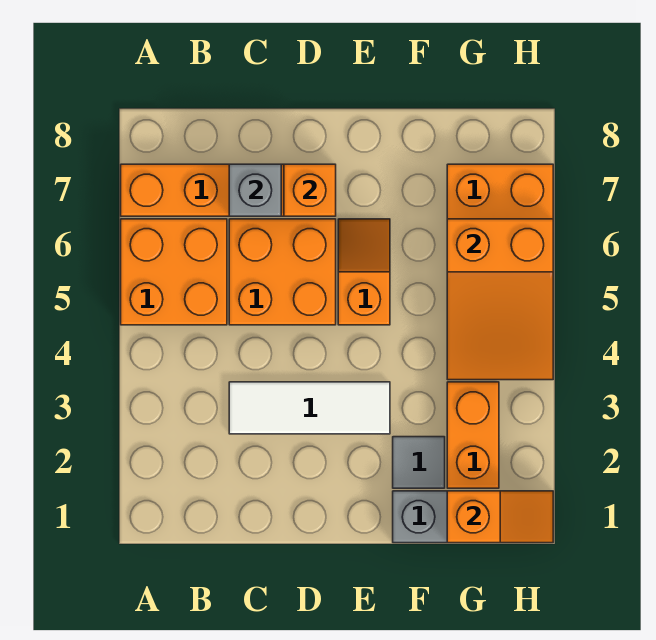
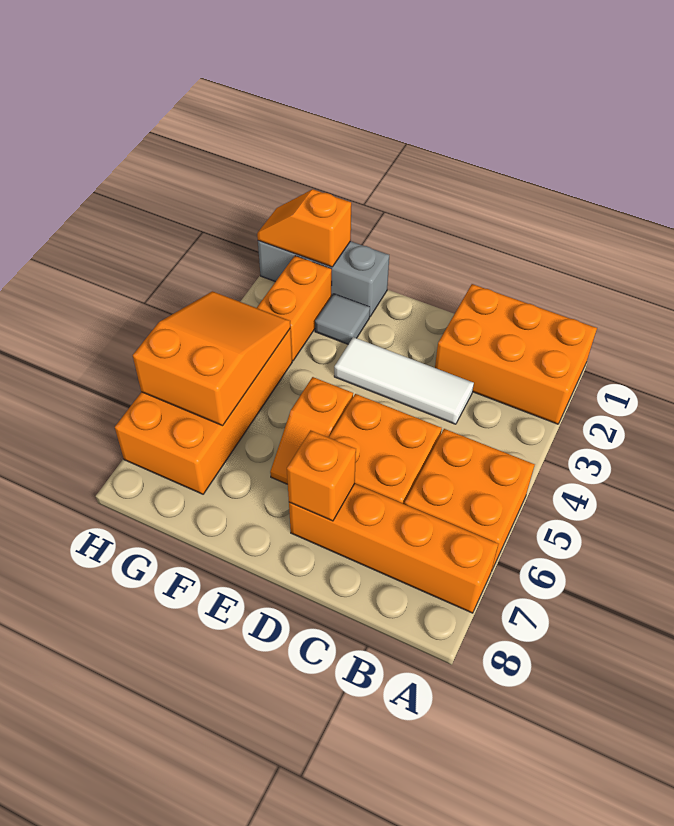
none -> orange brick A1:C2 level 1
grey brick C7 level 2 -> none

